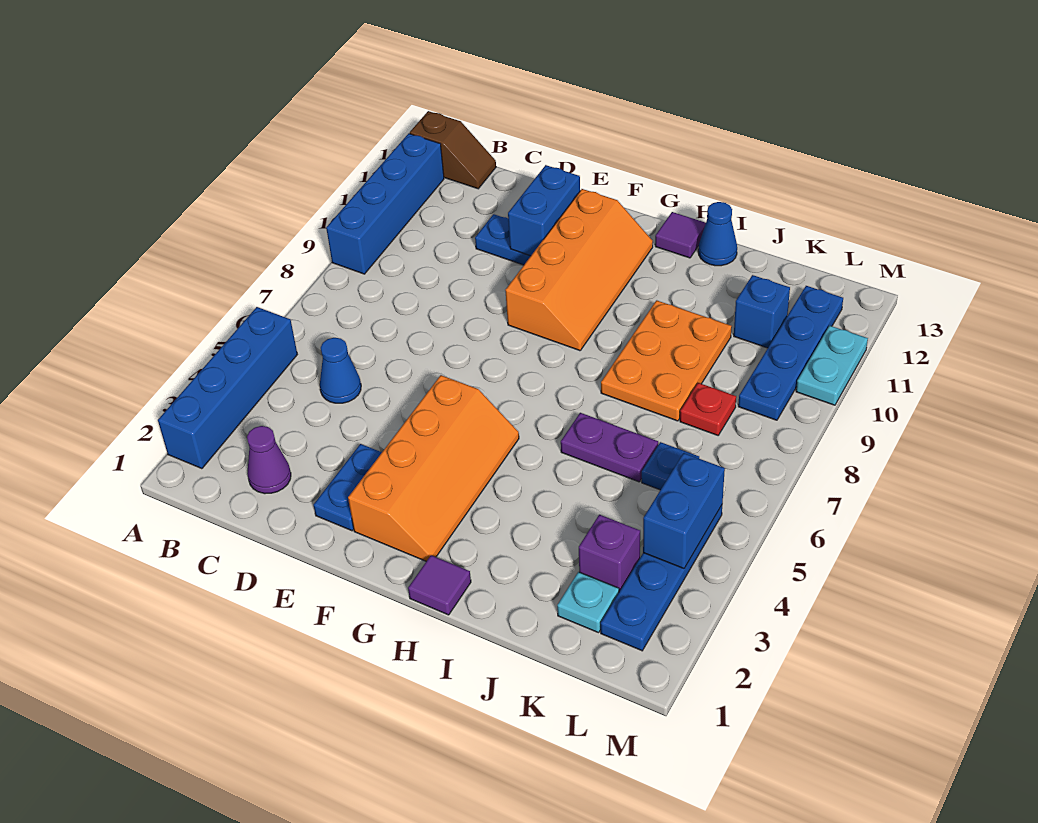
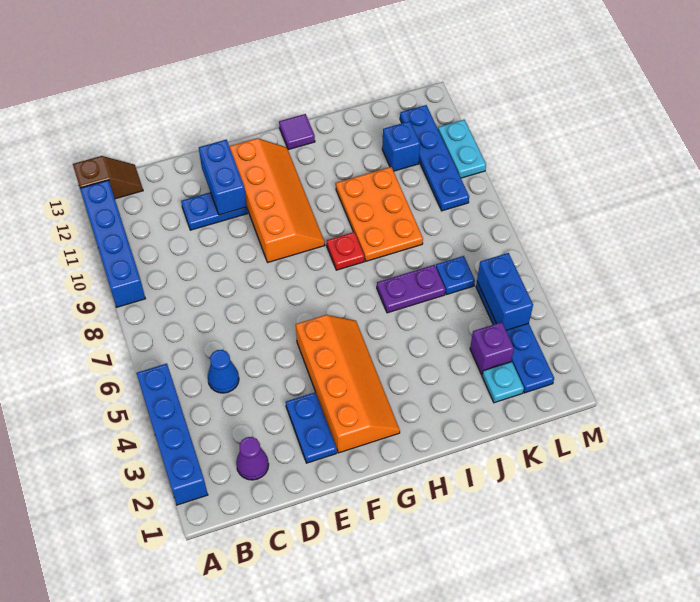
purple tile H1 level 1 -> none
blue cone I13 level 1 -> none
red plate K8 level 1 -> red plate H8 level 1

